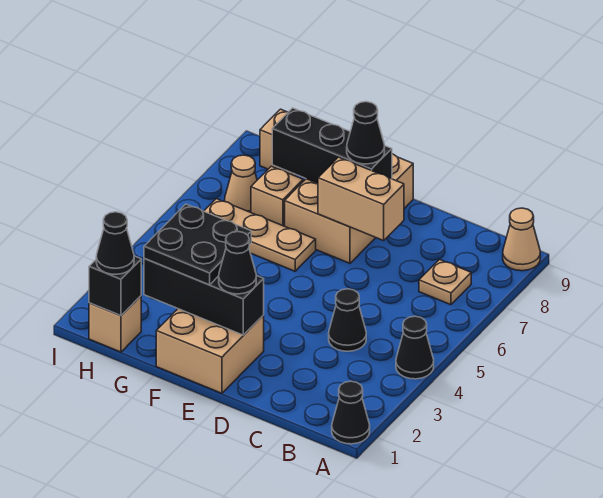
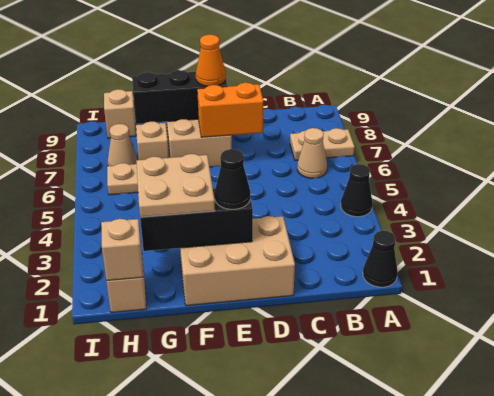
tan cone A9 level 1 -> tan cone B6 level 1
tan plate B7 level 1 -> tan plate A7:B7 level 1
black cone C4 level 1 -> none
tan brick D7:E7 level 2 -> orange brick D7:E7 level 2
tan brick E1:F2 level 1 -> tan brick D1:F2 level 1
black cone E8 level 3 -> orange cone E8 level 3
black plate F2:G3 level 3 -> tan plate F2:G3 level 3
black brick H1 level 2 -> tan brick H1 level 2
black cone H1 level 3 -> none

